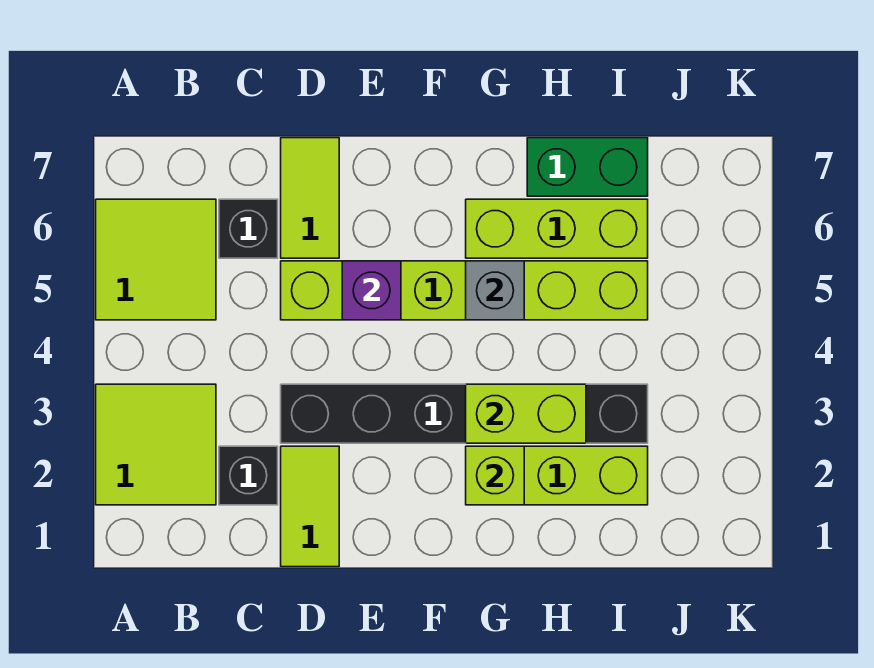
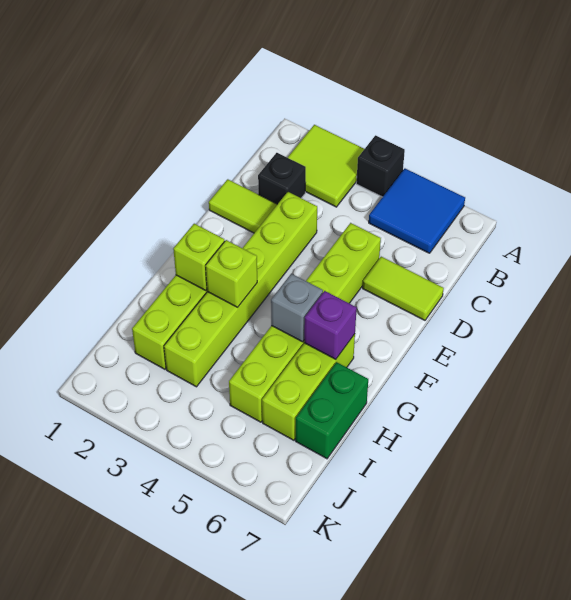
lime tile A5:B6 level 1 -> blue tile A5:B6 level 1
black brick C6 level 1 -> black brick A4 level 1
black brick D3:I3 level 1 -> lime brick D3:I3 level 1
purple brick E5 level 2 -> purple brick G6 level 2
lime brick G3:H3 level 2 -> lime brick G3 level 2

